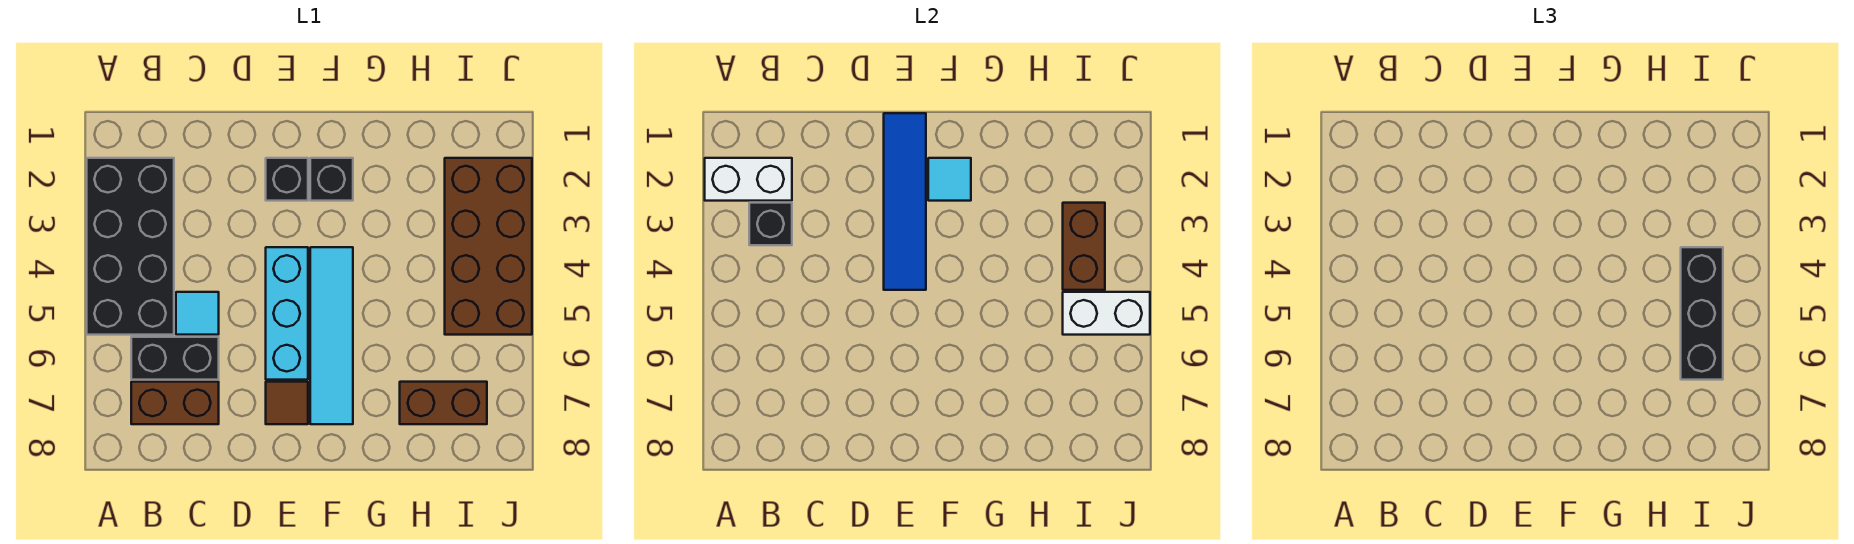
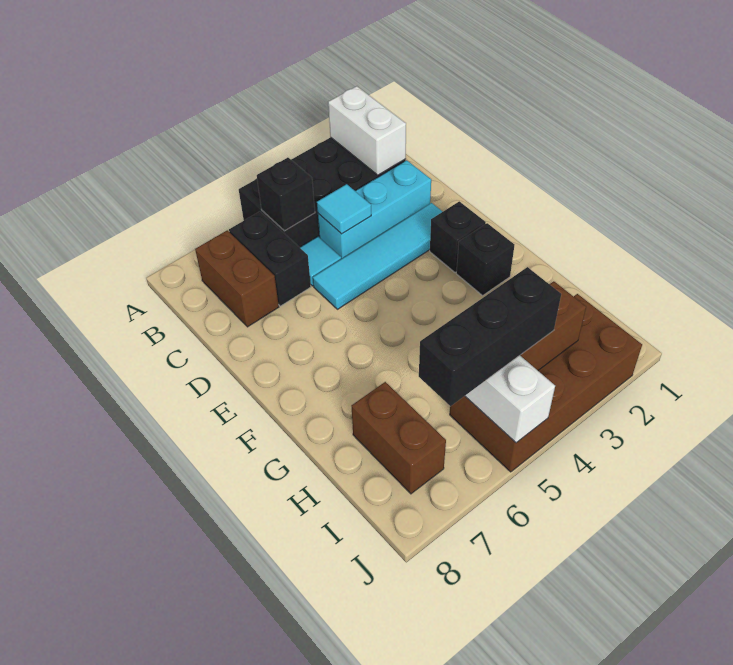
black brick B3 level 2 -> black brick B5 level 2
blue tile E1:E4 level 2 -> none
cyan brick E4:E6 level 1 -> cyan brick C2:C4 level 1
brown tile E7 level 1 -> none
cyan tile F2 level 2 -> cyan tile C4 level 2
cyan tile F4:F7 level 1 -> cyan tile D2:D5 level 1

